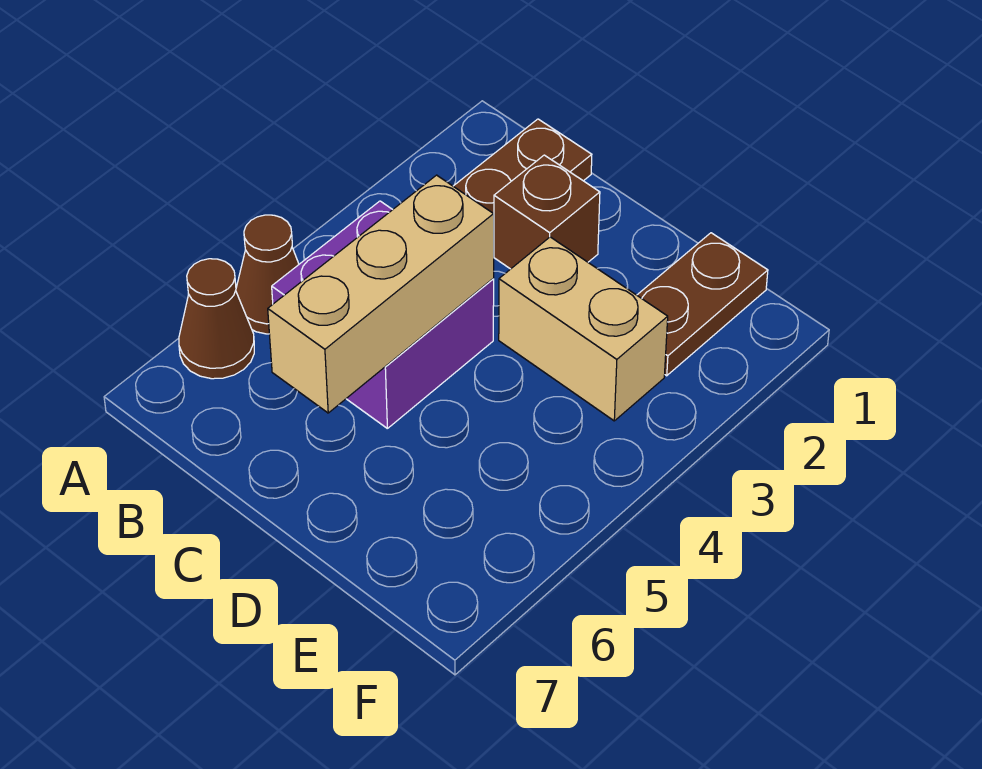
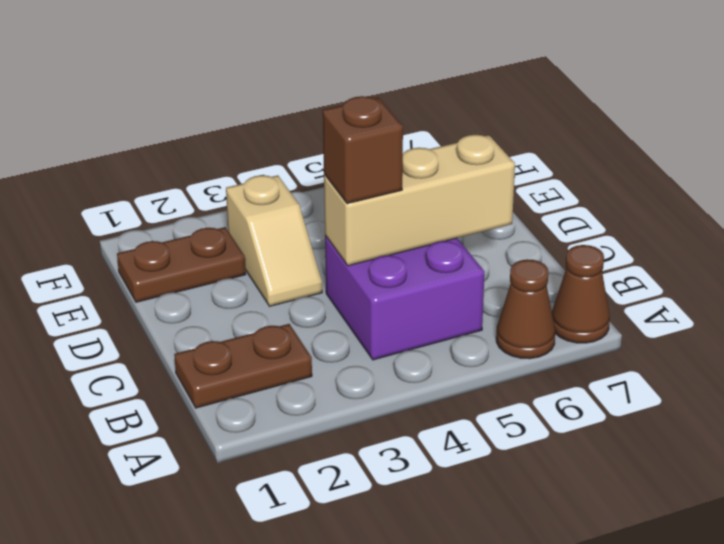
brown cone A5 level 1 -> brown cone A7 level 1
brown brick C2 level 1 -> brown brick C4 level 3
tan brick D3:E3 level 1 -> tan slope D3:E3 level 1 top E

